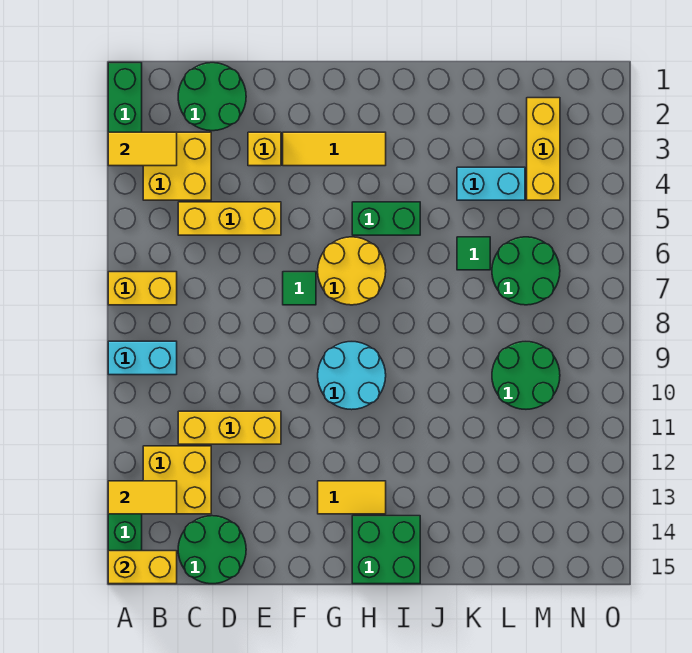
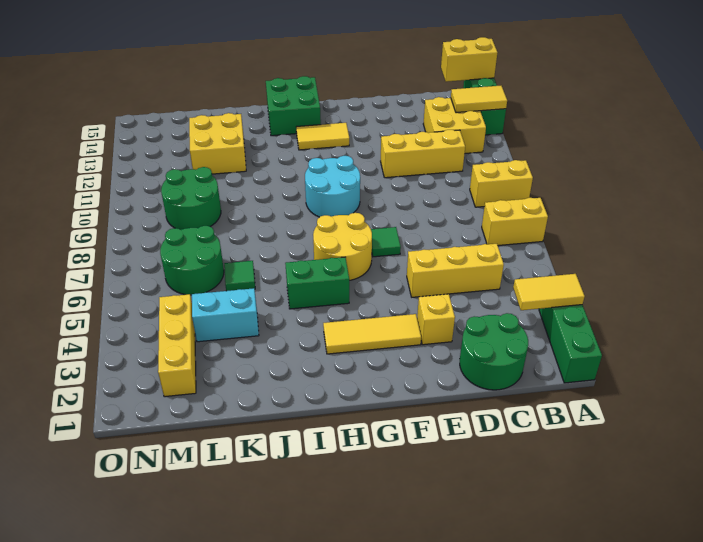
cyan brick A9:B9 level 1 -> yellow brick A9:B9 level 1
yellow brick B3:C4 level 1 -> yellow brick K12:L13 level 1
green round brick C14:D15 level 1 -> none

